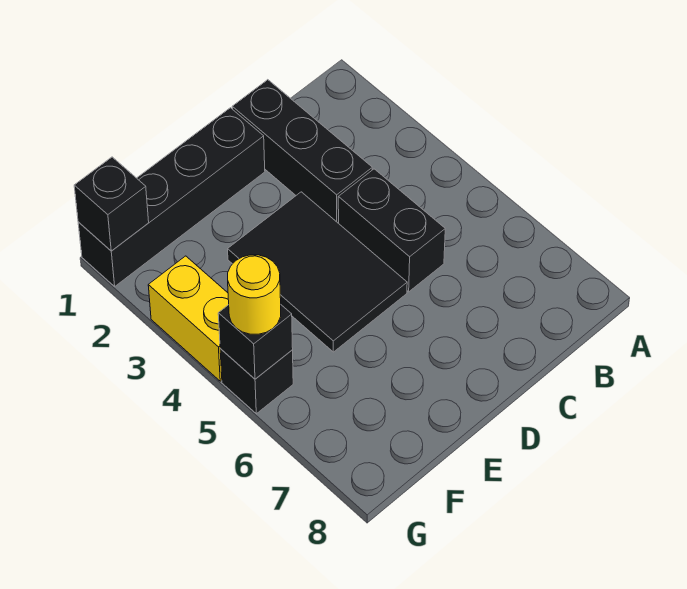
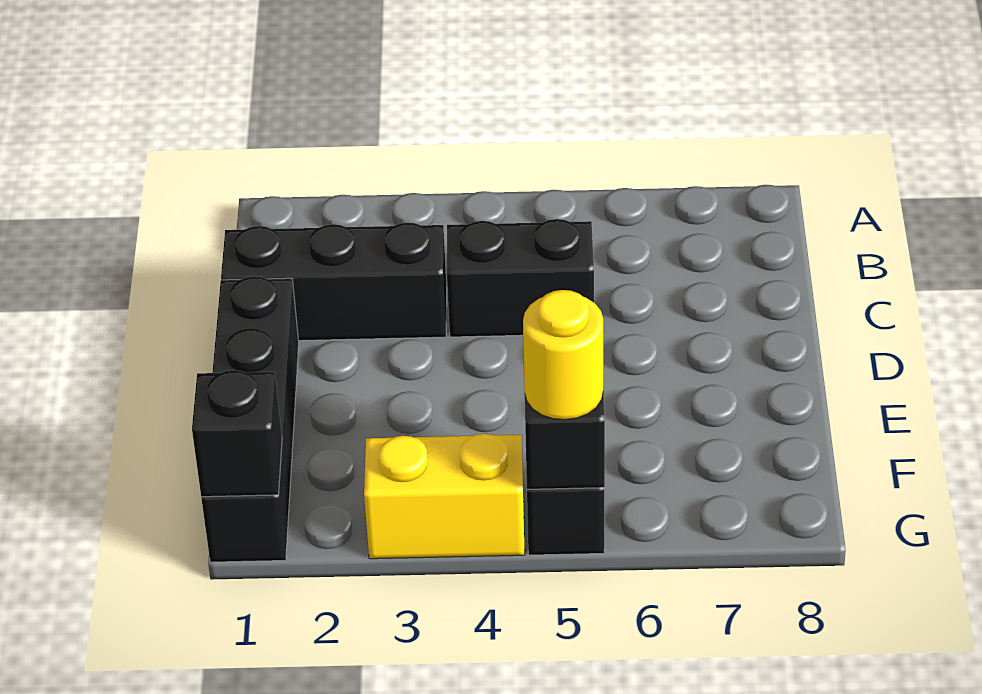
black tile D3:E5 level 1 -> none

